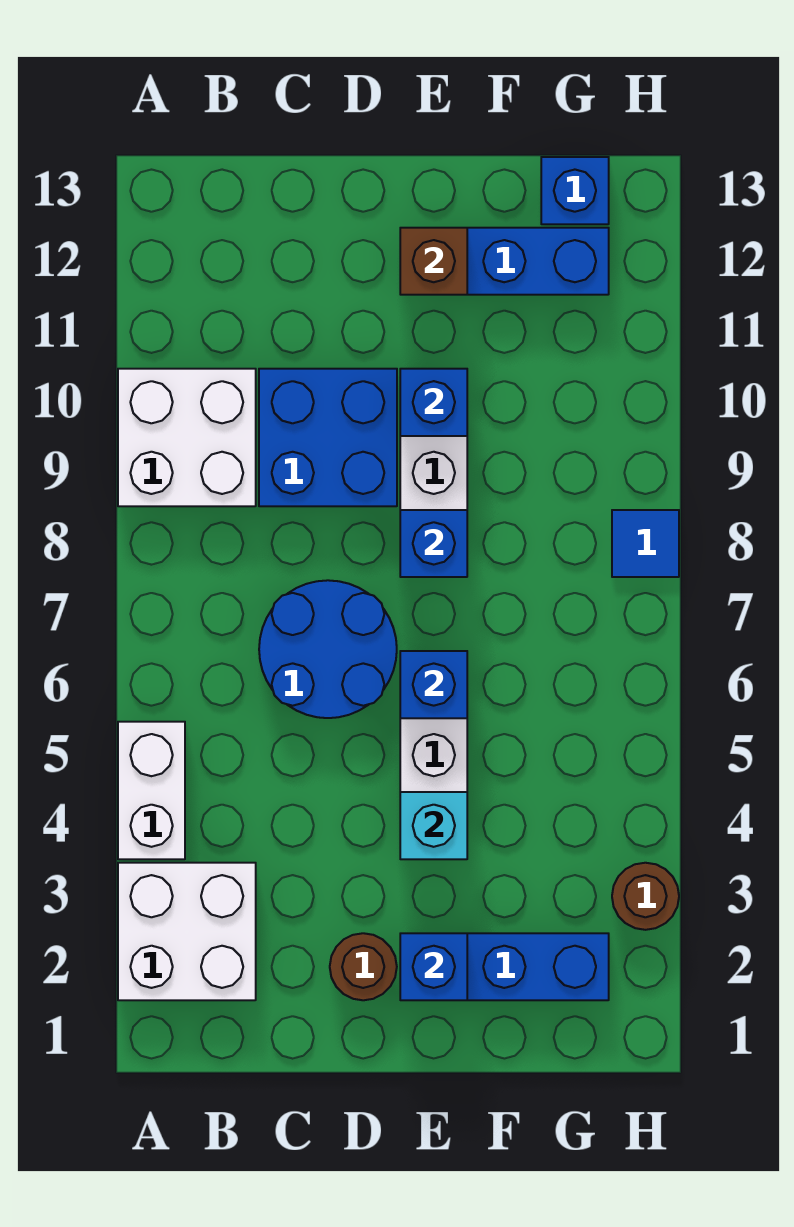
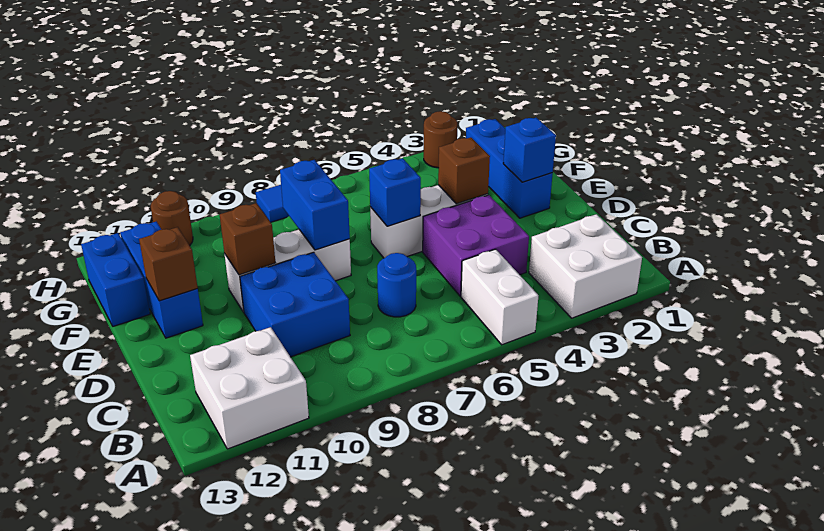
white brick A4:A5 level 1 -> white brick A5:B5 level 1
white brick A9:B10 level 1 -> white brick A11:B12 level 1
none -> purple brick C4:D5 level 1
blue round brick C6:D7 level 1 -> blue round brick C7 level 1
brown round brick D2 level 1 -> brown round brick H11 level 1
cyan brick E4 level 2 -> brown brick E4 level 2
blue brick E8 level 2 -> blue brick E8:F8 level 2
blue brick E10 level 2 -> brown brick E10 level 2
blue brick G13 level 1 -> blue brick F13:G13 level 1

